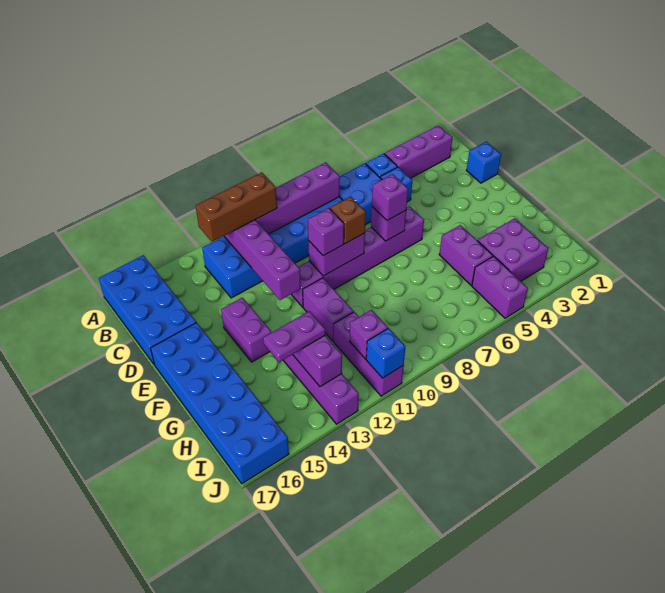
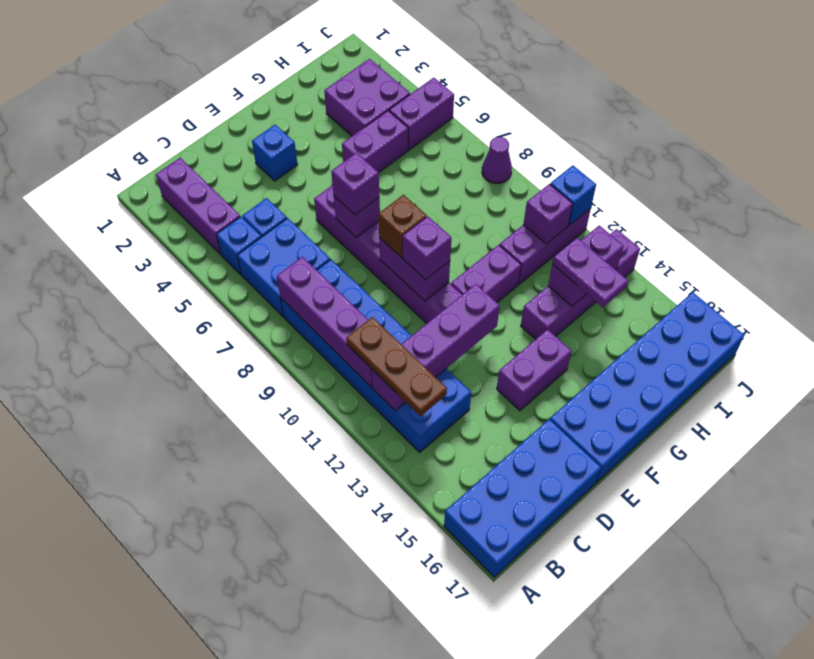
brown brick B11:B13 level 3 -> brown plate B11:B13 level 3
blue brick D1 level 1 -> blue brick E3 level 1
none -> purple cone J8 level 1

